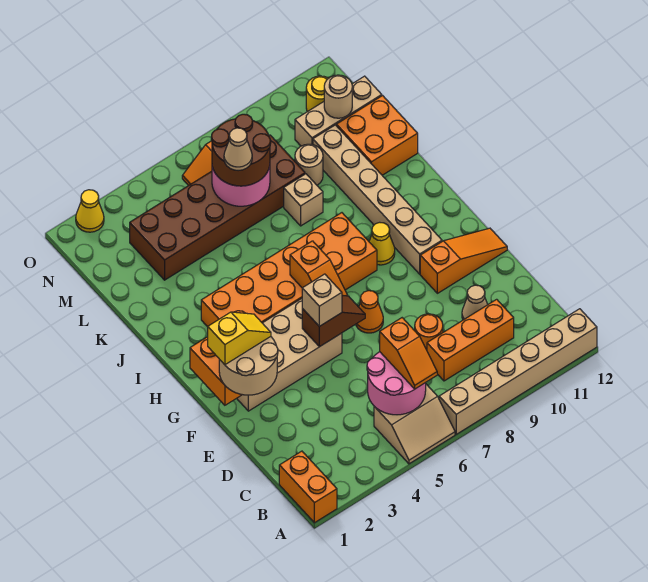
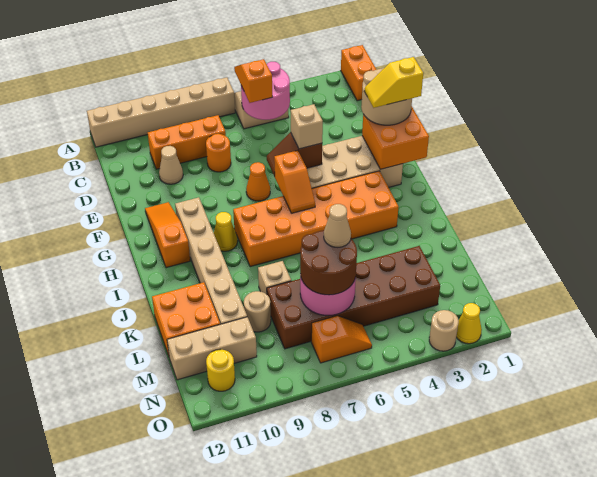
orange slope F10:F12 level 1 top 10 -> orange slope F11:H11 level 1 top H
orange slope G6:H6 level 2 top H -> orange slope G6:H6 level 2 top G
tan round brick M11 level 2 -> tan round brick O3 level 1

